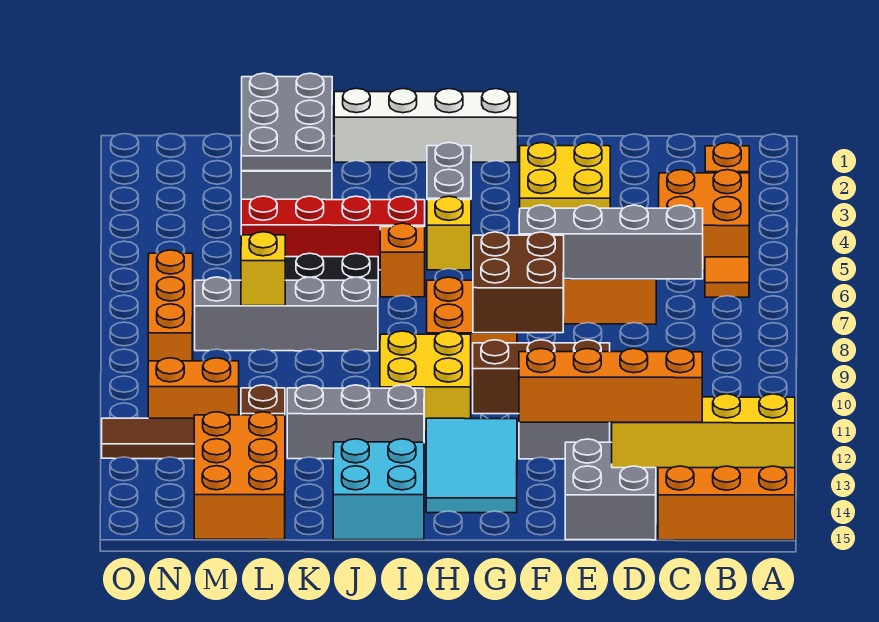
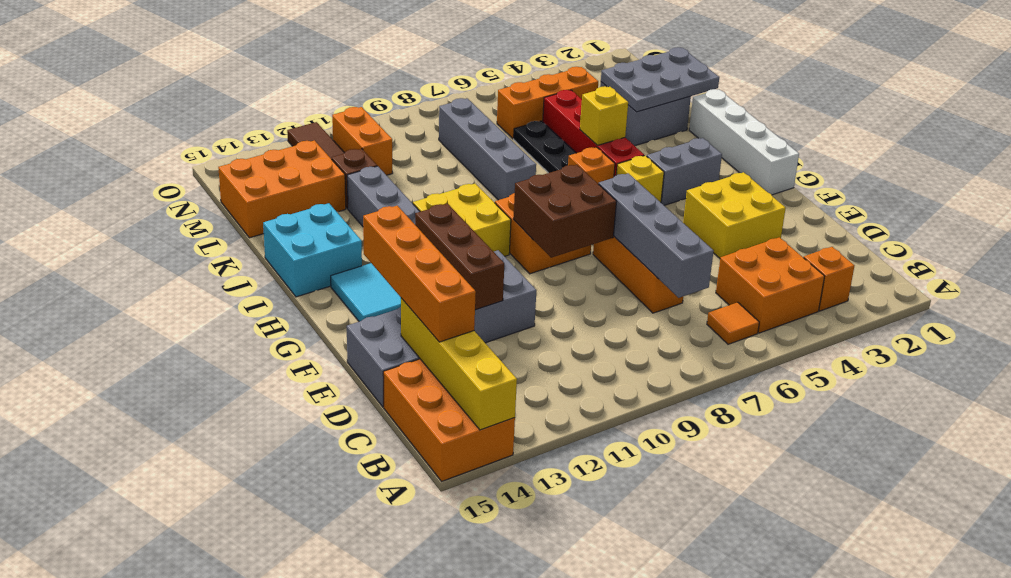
yellow brick L8 level 2 -> yellow brick J5 level 2
orange brick N7:N9 level 1 -> orange brick M4:M6 level 1

